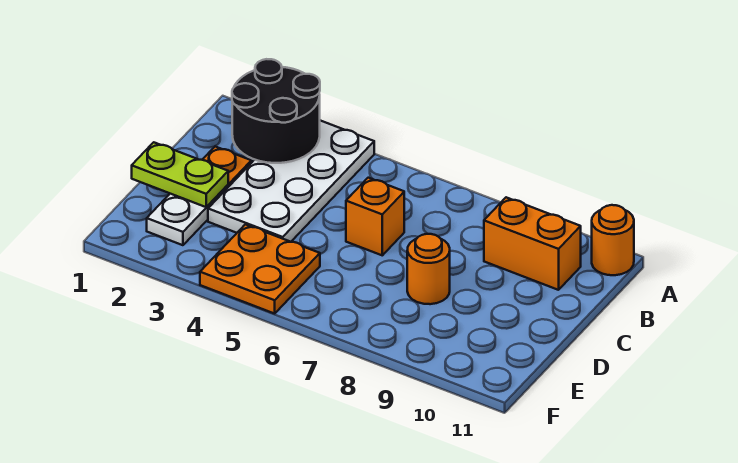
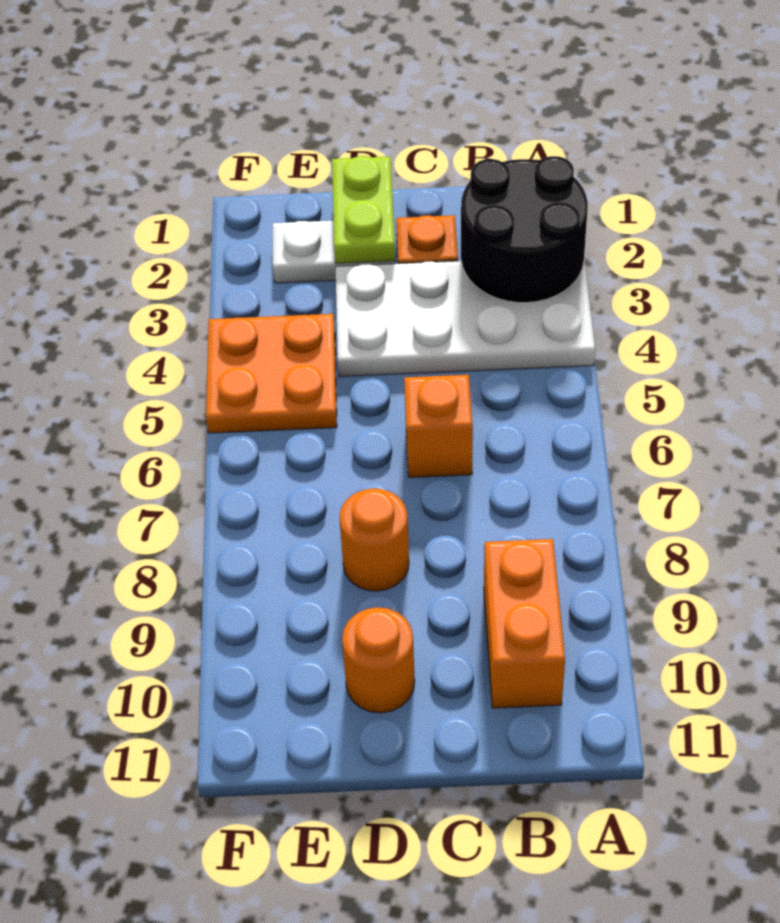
orange round brick A11 level 1 -> orange round brick D10 level 1

